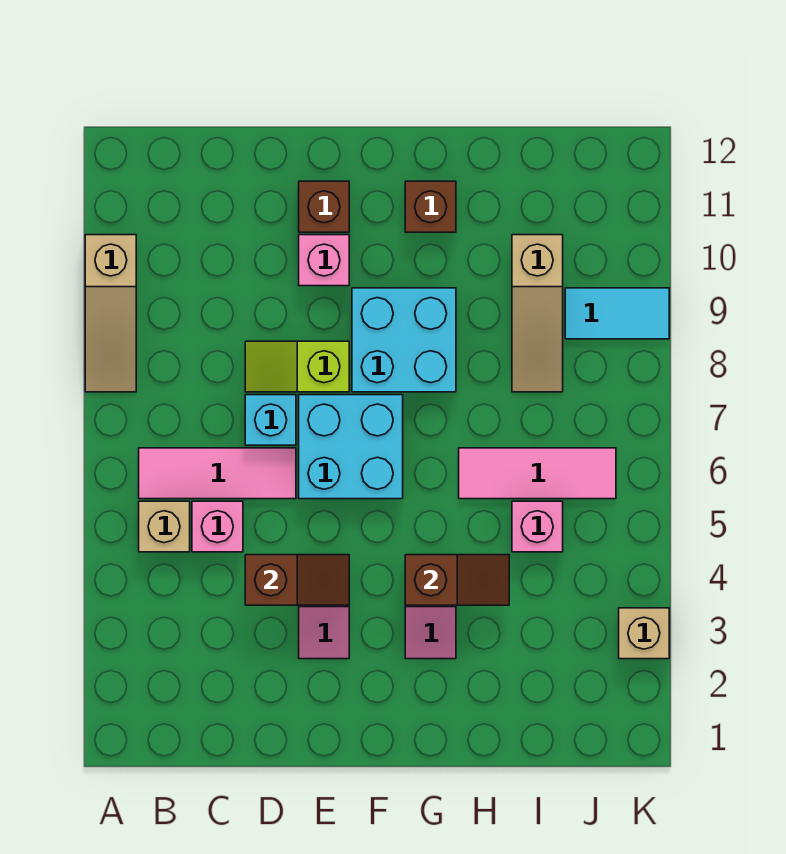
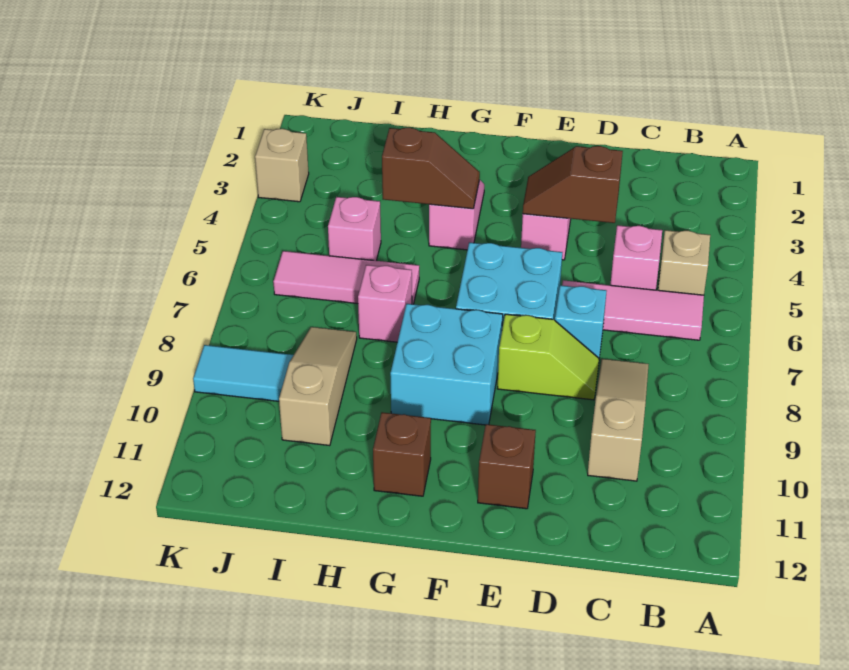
tan slope A8:A10 level 1 top 10 -> tan slope C8:C10 level 1 top 10
pink brick E10 level 1 -> pink brick H7 level 1
brown slope G4:H4 level 2 top G -> brown slope G4:H4 level 2 top H

